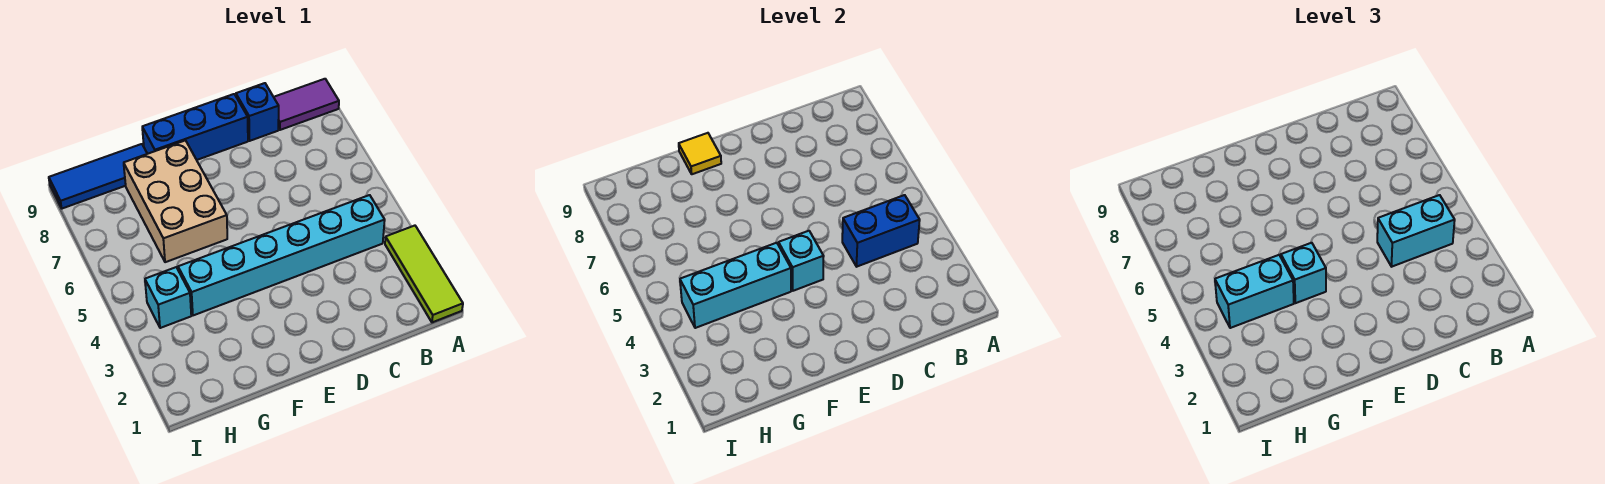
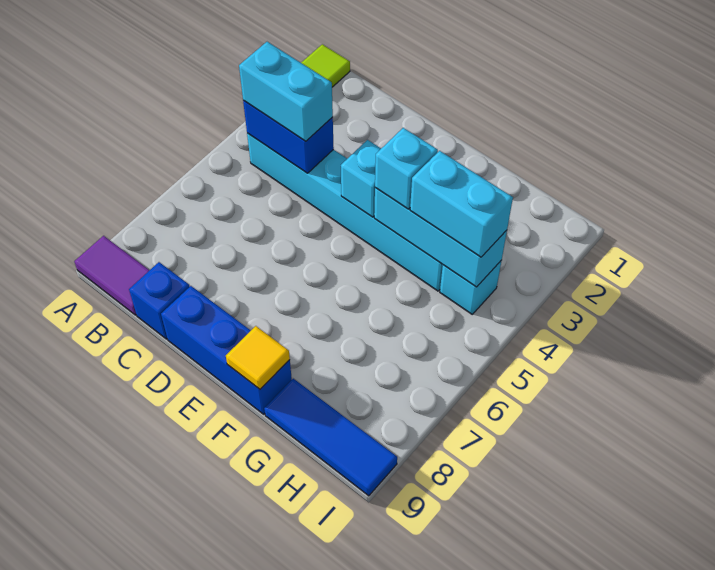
tan brick F6:G8 level 1 -> none

